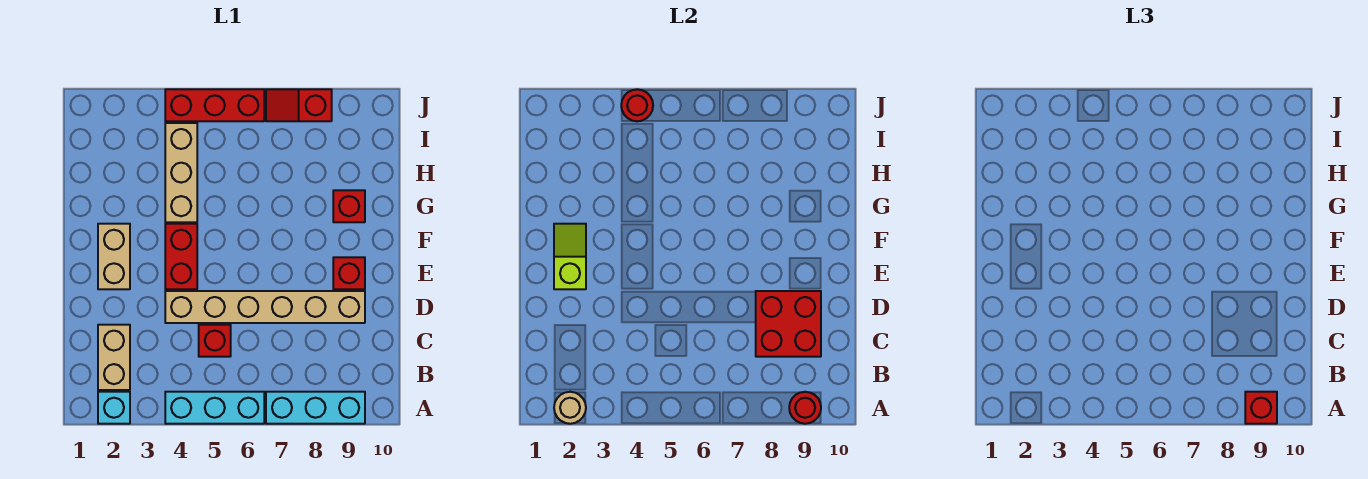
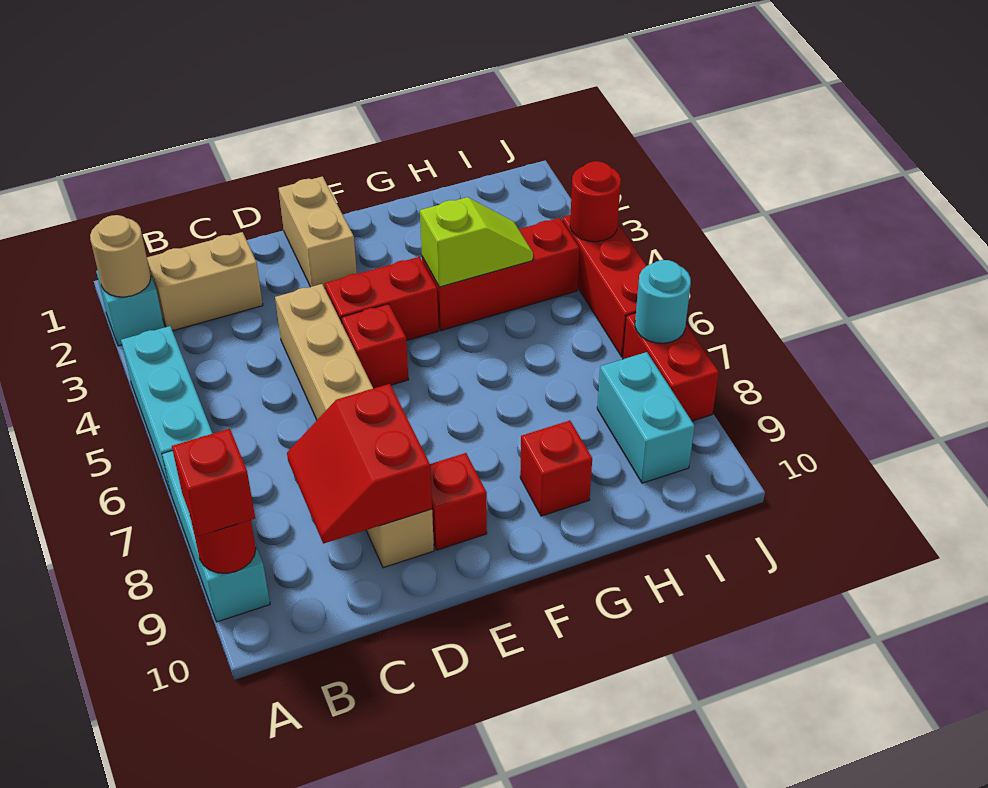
red brick C5 level 1 -> red brick E5 level 1
red brick C8:D9 level 2 -> red slope C8:D9 level 2 top D
tan brick E2:F2 level 1 -> tan brick E1:E2 level 1
lime slope E2:F2 level 2 top E -> lime slope G4:H4 level 2 top G
tan brick G4:I4 level 1 -> red brick G4:I4 level 1
none -> cyan brick I8:I9 level 1
red slope J7:J8 level 1 top 8 -> red brick J7:J8 level 1
none -> cyan round brick J7 level 2

